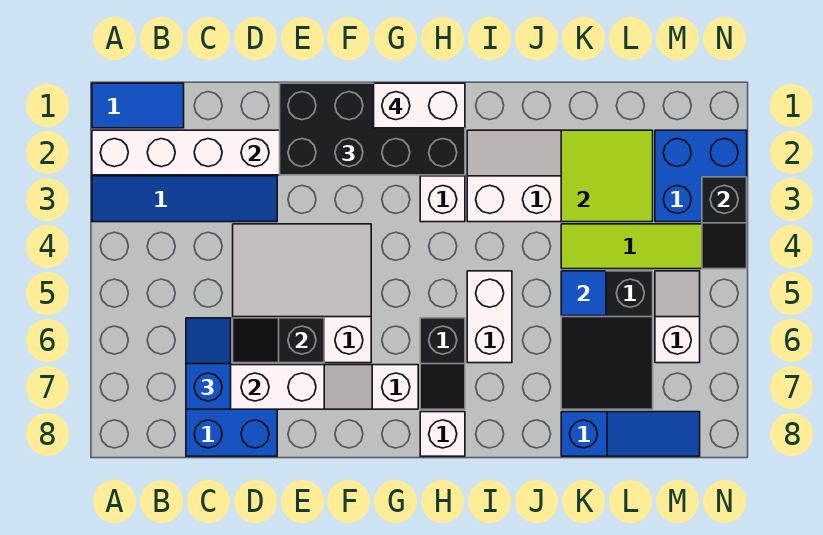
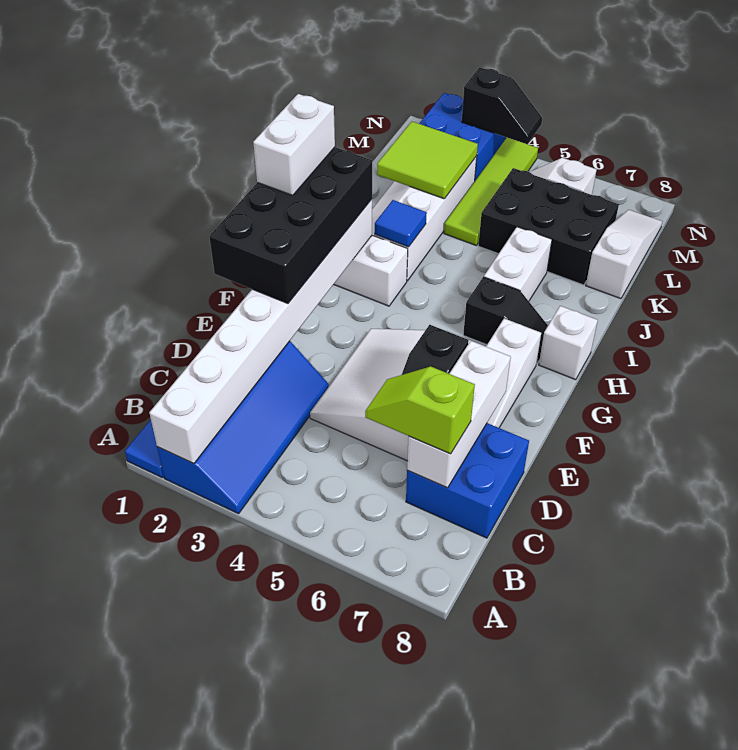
blue slope C6:C7 level 3 top 7 -> lime slope C6:C7 level 3 top 7
white brick I5:I6 level 1 -> white brick I6:J6 level 1
black slope K5:L7 level 1 top 5 -> black brick K5:L7 level 1
blue tile K5 level 2 -> blue tile I3 level 2
blue slope K8:M8 level 1 top K -> white slope K8:M8 level 1 top K

